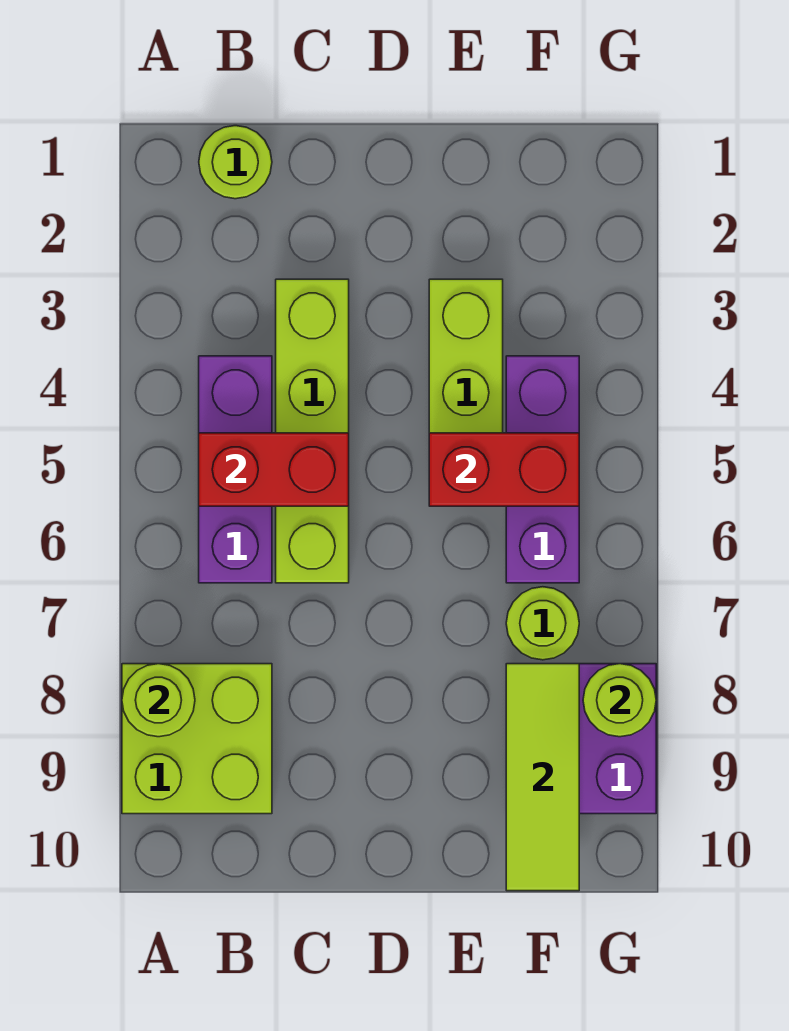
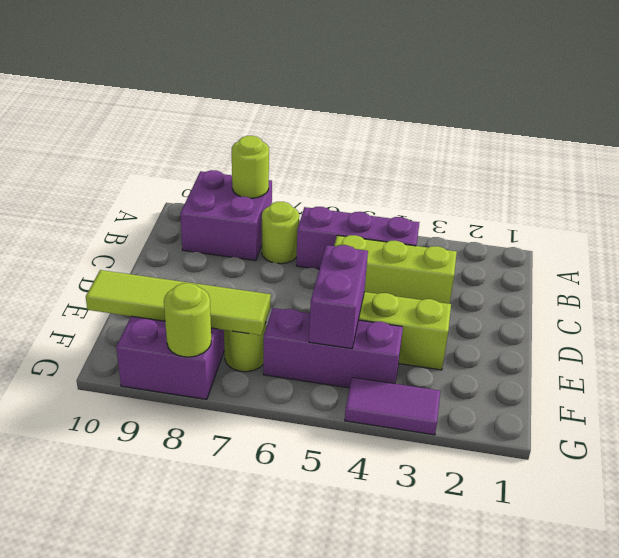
lime brick A8:B9 level 1 -> purple brick A8:B9 level 1
lime round brick B1 level 1 -> lime round brick B7 level 1
red brick B5:C5 level 2 -> none
lime brick C3:C6 level 1 -> lime brick C3:C5 level 1
red brick E5:F5 level 2 -> purple brick E5:F5 level 2
lime tile F8:F10 level 2 -> lime tile F7:F10 level 2
none -> purple tile G3:G4 level 1

